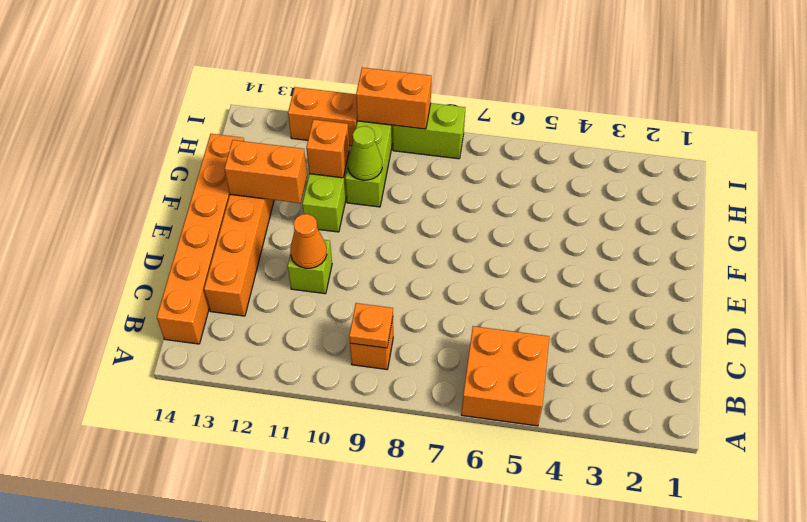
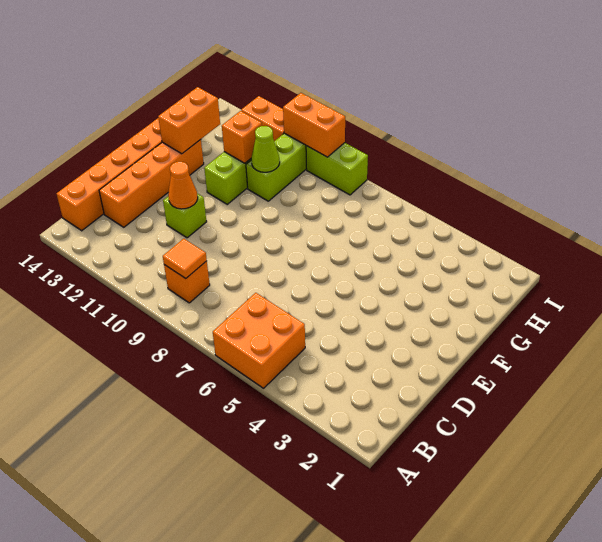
orange plate B9 level 2 -> orange tile B9 level 2
orange brick F12:F13 level 2 -> orange brick F13:G13 level 2

